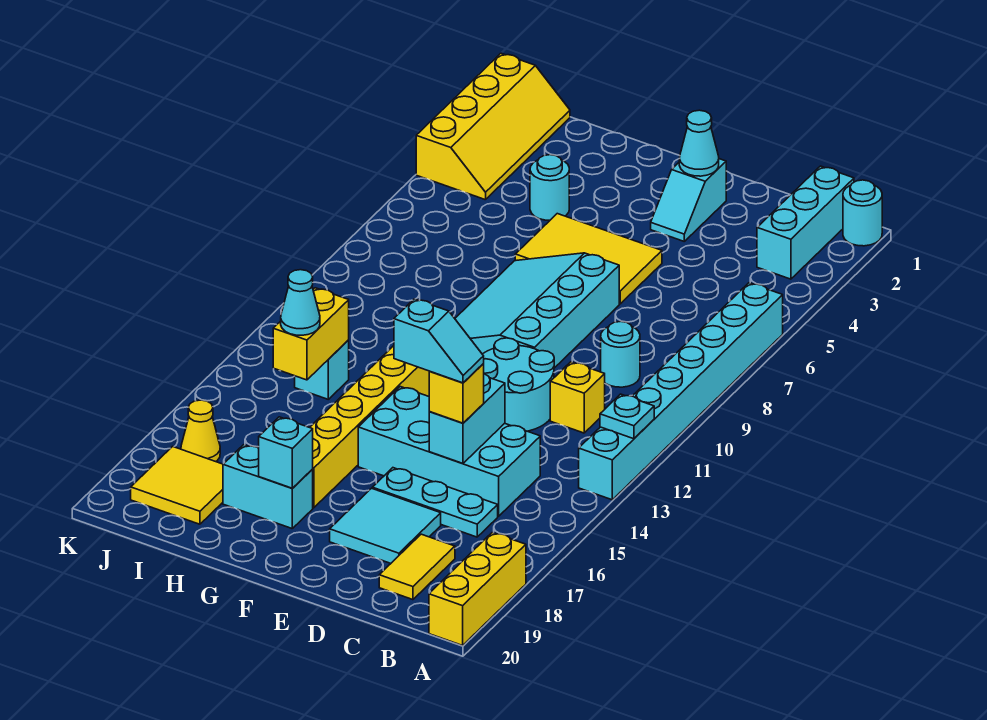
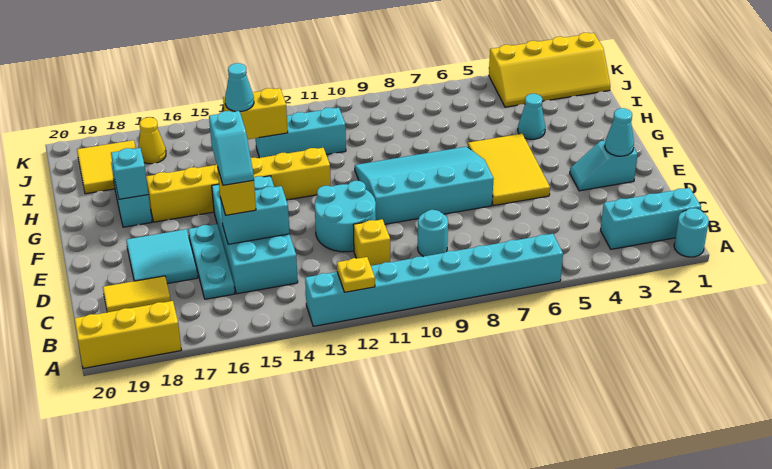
cyan plate A12 level 2 -> yellow plate A12 level 2
cyan round brick H4 level 1 -> cyan cone H4 level 1
cyan brick I13 level 1 -> cyan brick I11:I13 level 1

